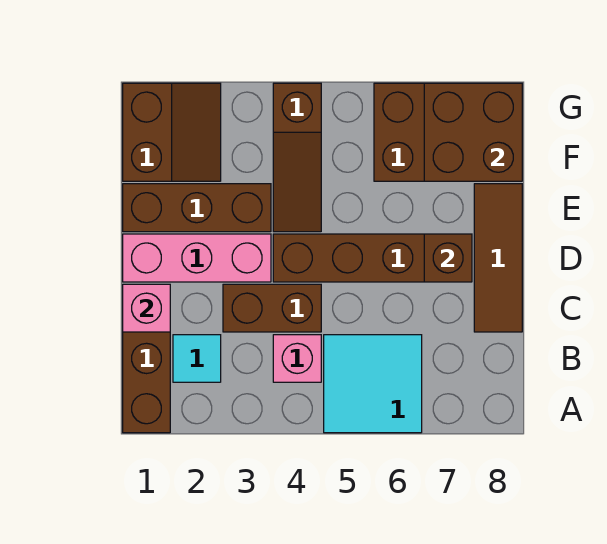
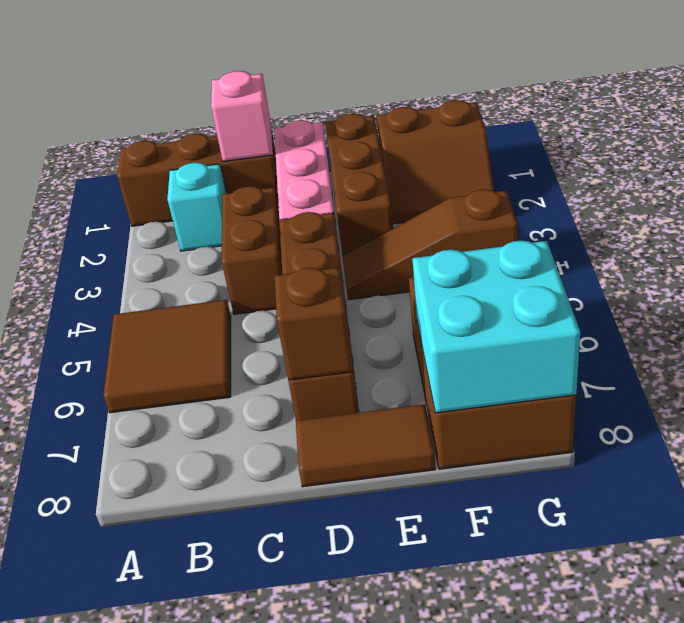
cyan tile A5:B6 level 1 -> brown tile A5:B6 level 1
cyan tile B2 level 1 -> cyan brick B2 level 1
pink brick B4 level 1 -> none
brown tile C8:E8 level 1 -> brown tile D8:E8 level 1
brown brick F7:G8 level 2 -> cyan brick F7:G8 level 2

